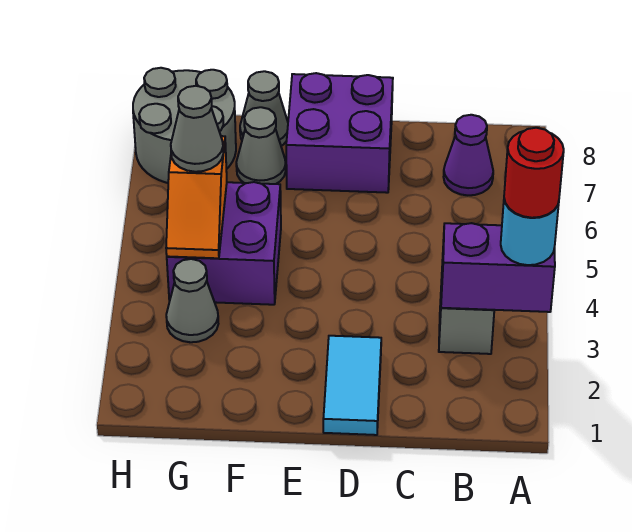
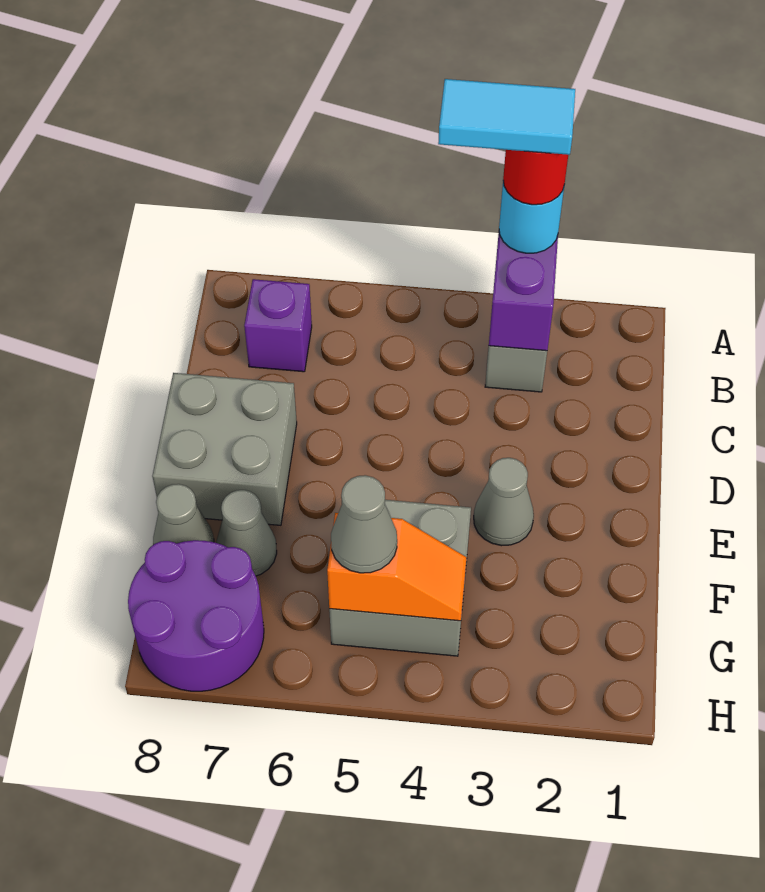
purple cone B7 level 1 -> purple brick B7 level 1
cyan tile D1:D2 level 1 -> cyan tile A3:A4 level 5
purple brick D7:E8 level 1 -> grey brick D7:E8 level 1
purple brick F4:G5 level 1 -> grey brick F4:G5 level 1
grey cone G3 level 1 -> grey cone E3 level 1
grey round brick G7:H8 level 1 -> purple round brick G7:H8 level 1

